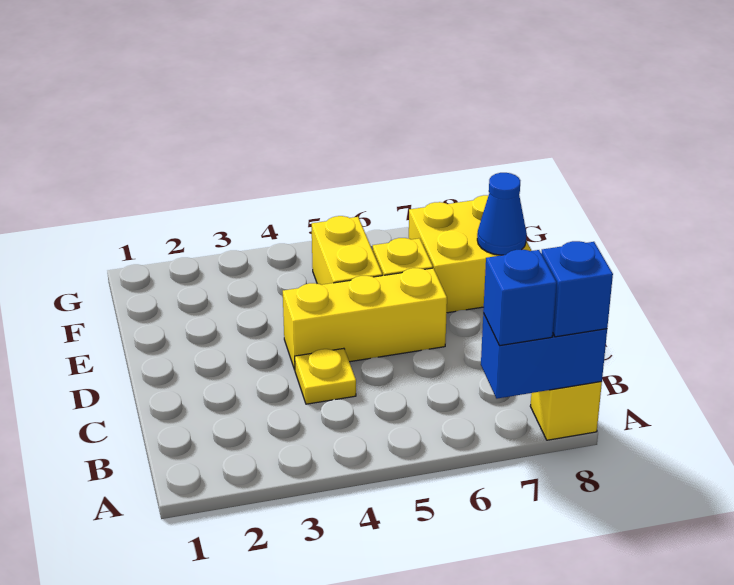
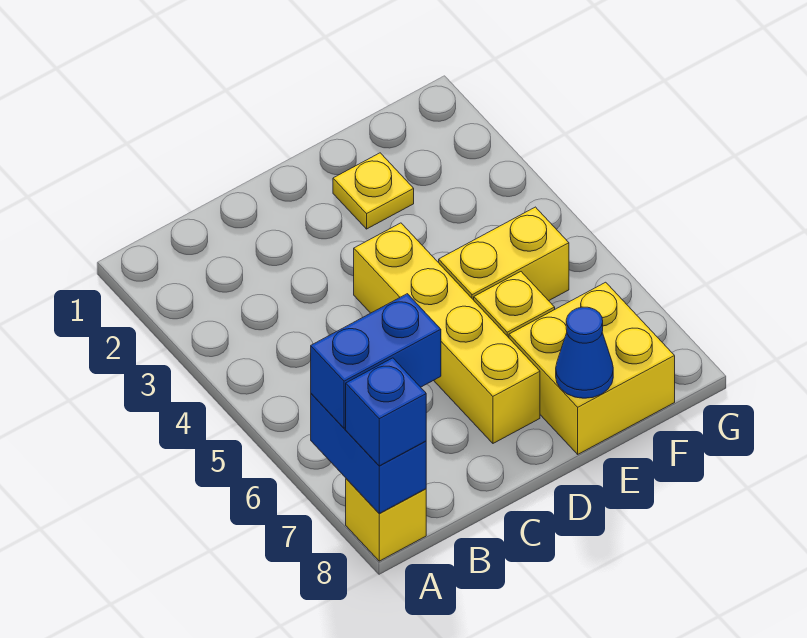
blue brick A7 level 3 -> blue brick A7:B7 level 3
yellow plate C4 level 1 -> yellow plate E2 level 1
yellow brick D4:D6 level 1 -> yellow brick D4:D7 level 1

